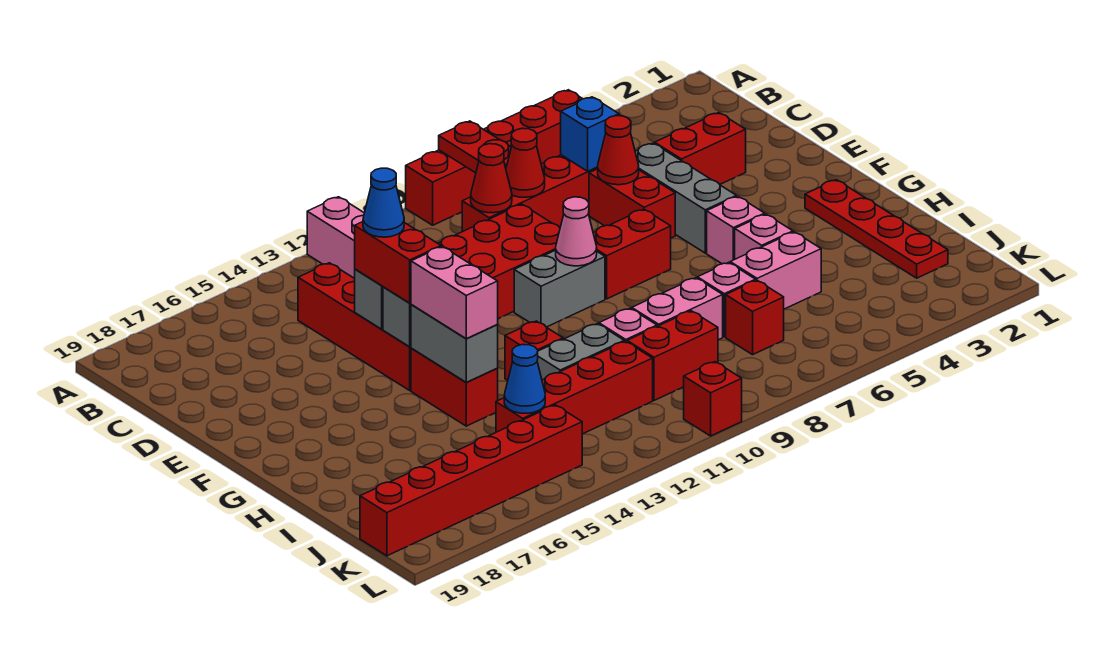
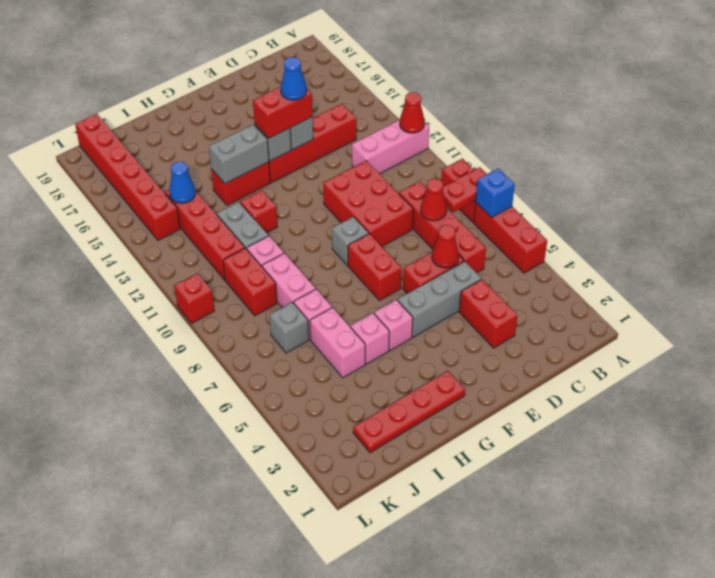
blue brick C6 level 2 -> blue brick A7 level 2
red cone C9 level 2 -> red cone A12 level 2
grey brick F9:F10 level 1 -> grey brick F9 level 1
pink cone F9 level 2 -> none
pink brick G14:H14 level 3 -> none
red brick J7 level 1 -> grey brick J7 level 1

